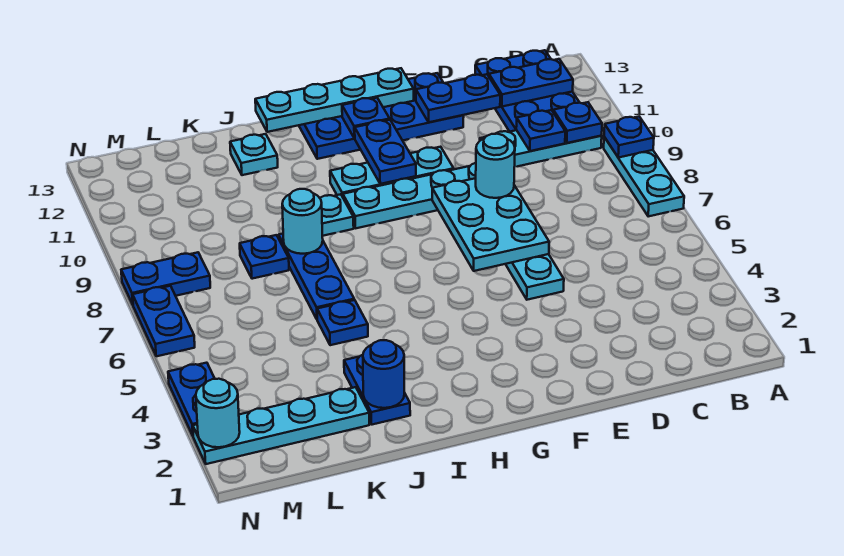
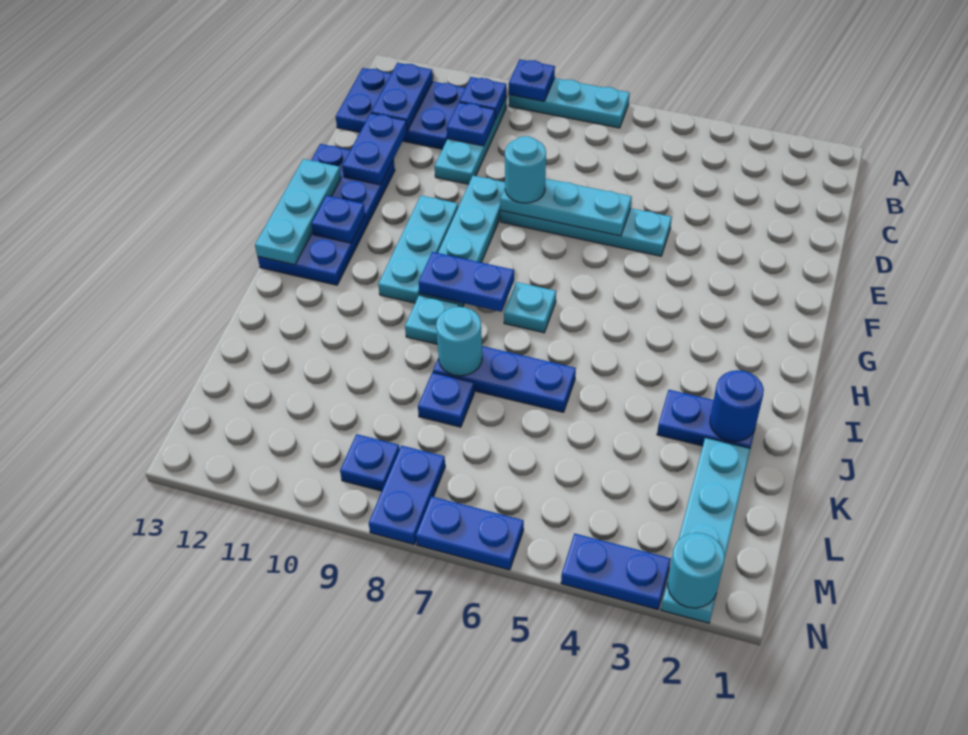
cyan plate E6:F8 level 2 -> cyan plate E6:E8 level 2
cyan plate F13:I13 level 2 -> cyan plate F13:H13 level 2
blue plate G10:G11 level 2 -> blue plate H8:H9 level 2
blue plate J5 level 1 -> blue plate M9 level 1
cyan plate J12 level 1 -> cyan plate H7 level 1

